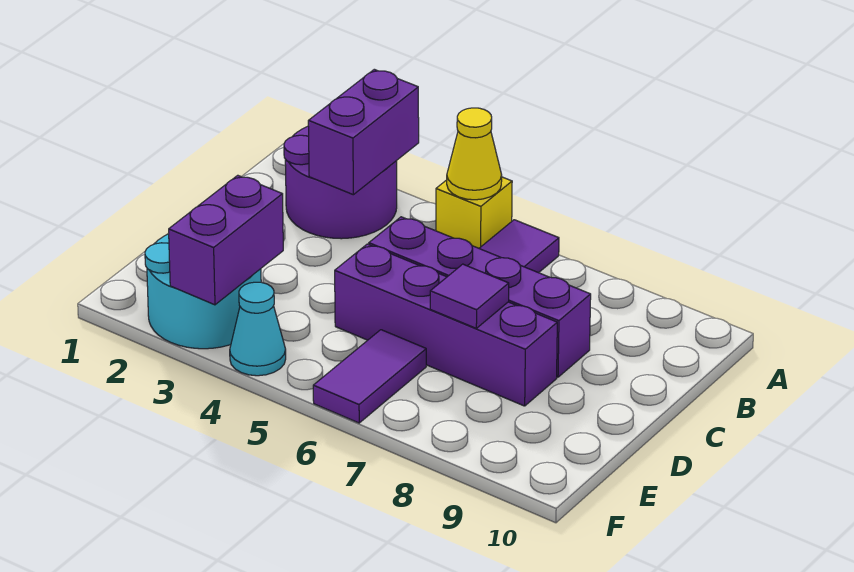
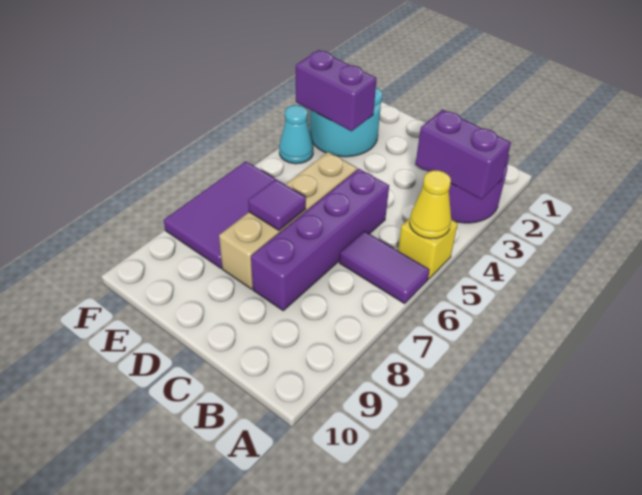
purple brick D5:D8 level 1 -> tan brick D5:D8 level 1
purple tile E6:F6 level 1 -> purple tile E6:F8 level 1

